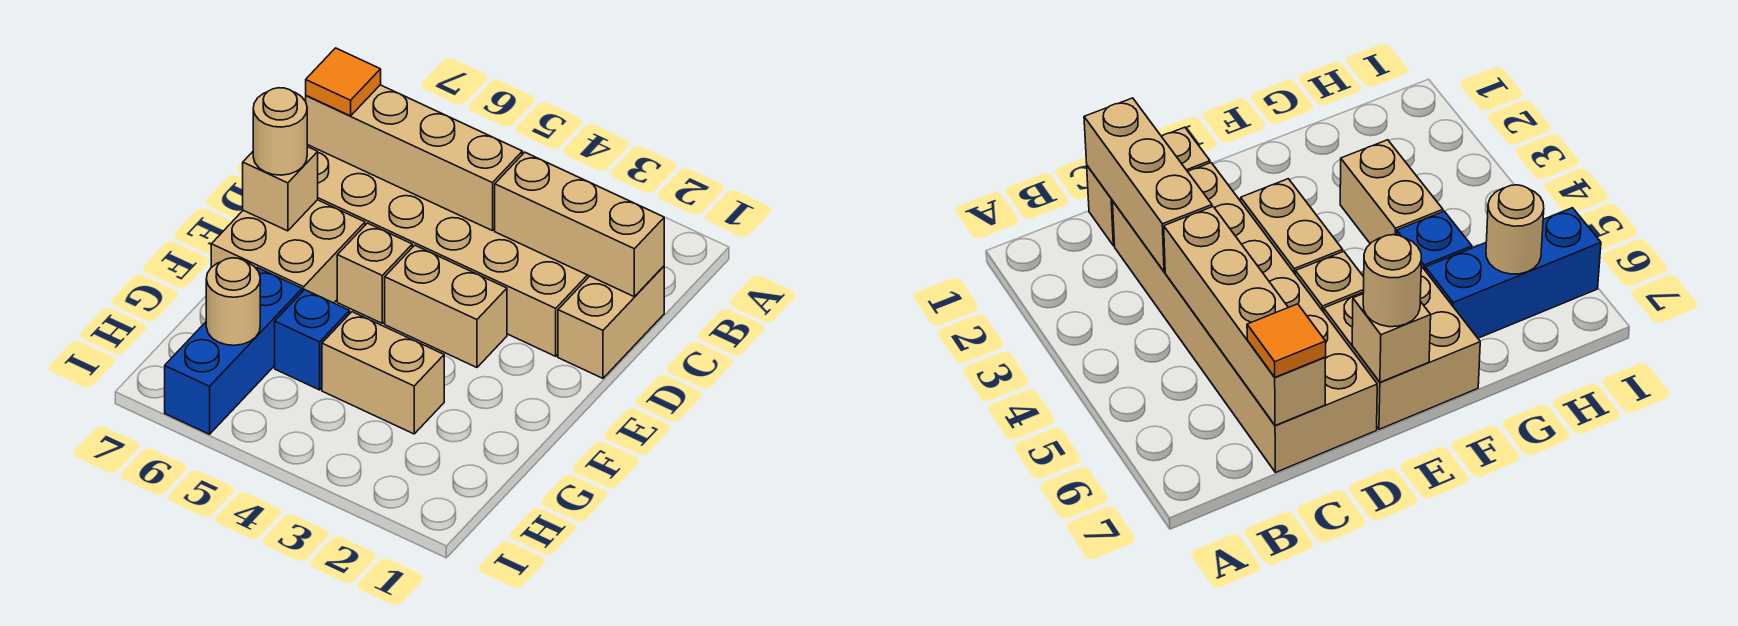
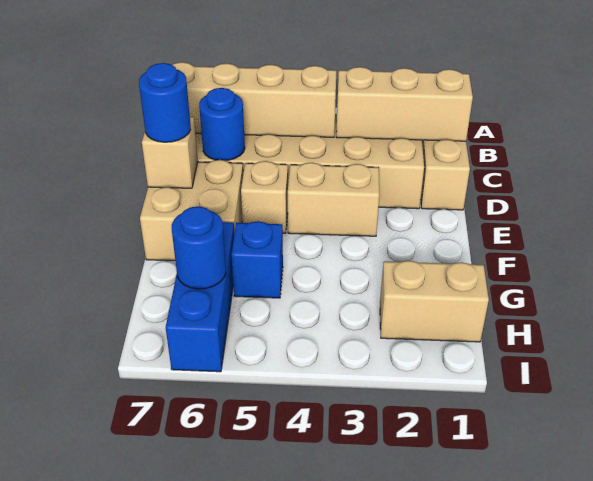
orange tile C7 level 3 -> none
none -> blue round brick D6 level 2
tan round brick E7 level 3 -> blue round brick E7 level 3
tan brick G3:G4 level 1 -> tan brick H1:H2 level 1
tan round brick H6 level 2 -> blue round brick H6 level 2

